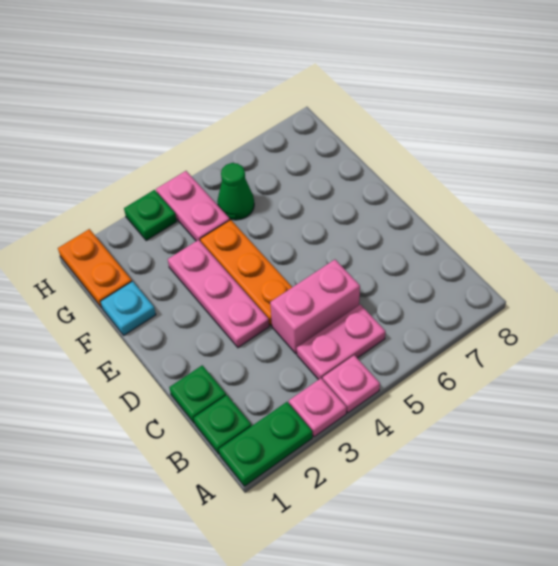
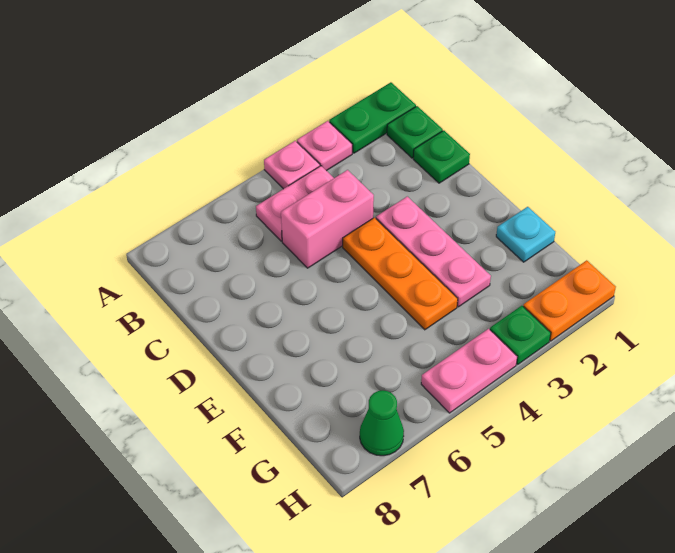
orange plate G1:H1 level 1 -> orange plate H1:H2 level 1
pink plate G4:H4 level 1 -> pink plate H4:H5 level 1
green cone G5 level 1 -> green cone H7 level 1

